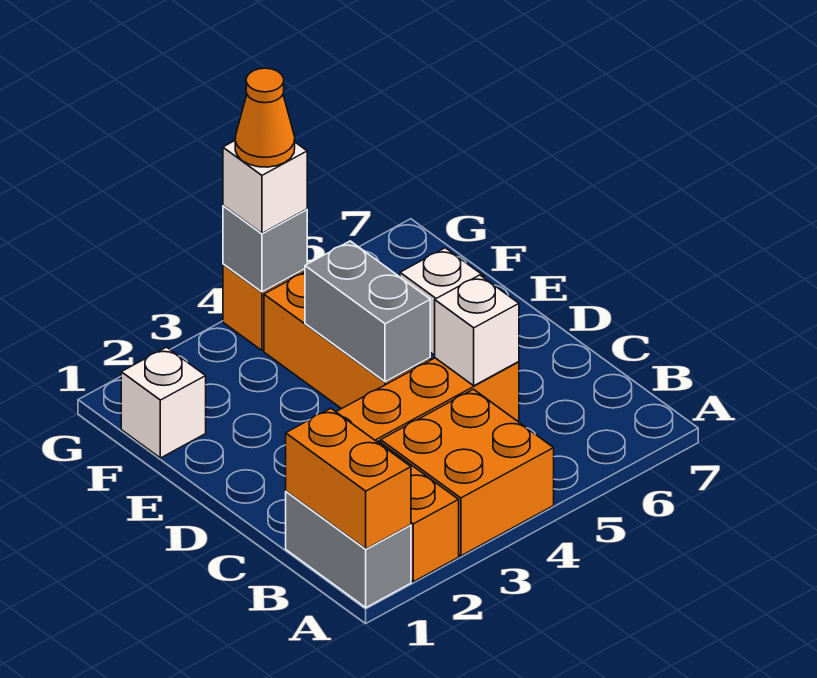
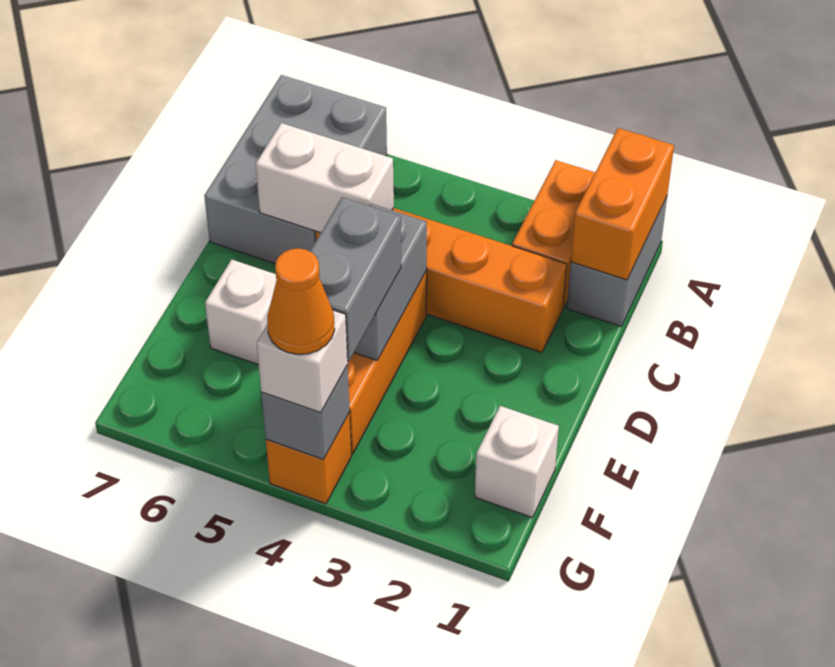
orange brick A3:B4 level 1 -> none
none -> grey brick A6:C7 level 1
white brick C5 level 2 -> white brick C5:C6 level 2
none -> grey brick E4:F4 level 3

